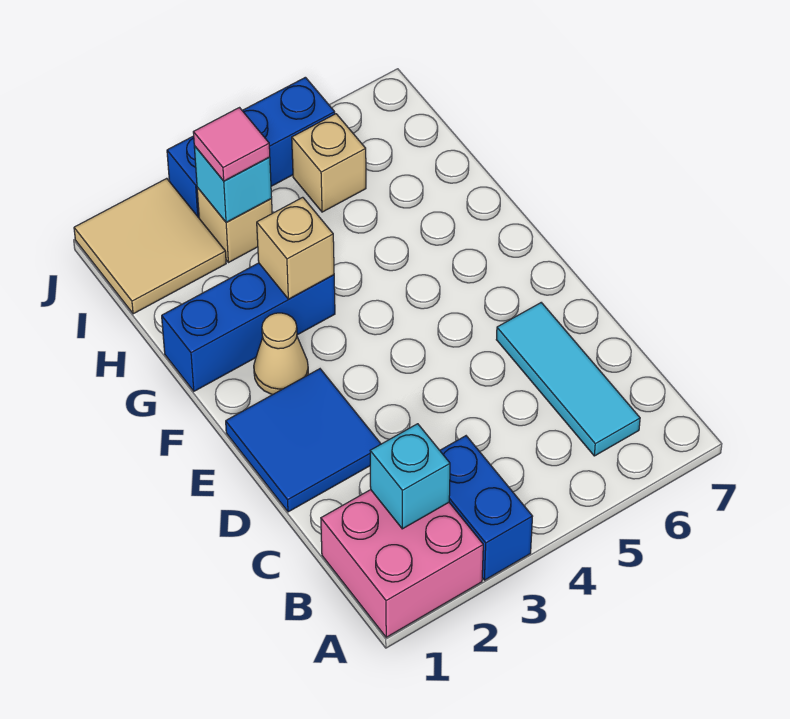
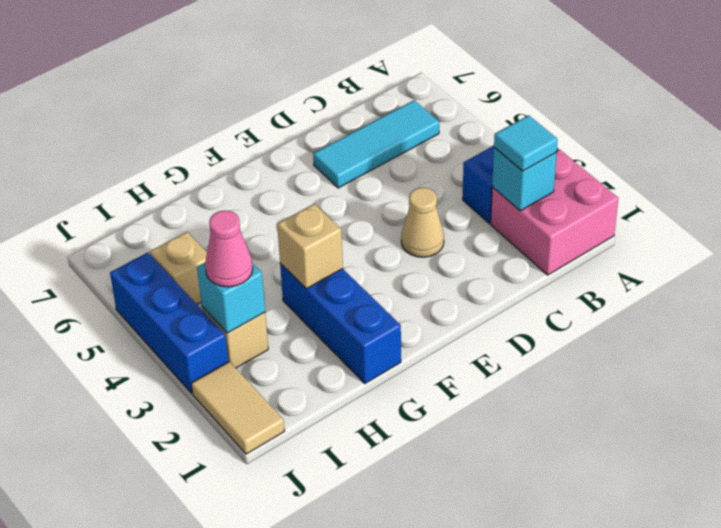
none -> cyan tile B2 level 3
blue tile D1:E2 level 1 -> none
tan cone F2 level 1 -> tan cone D3 level 1
tan tile I1:J2 level 1 -> tan tile J1:J2 level 1
pink tile I3 level 3 -> pink cone I3 level 3

